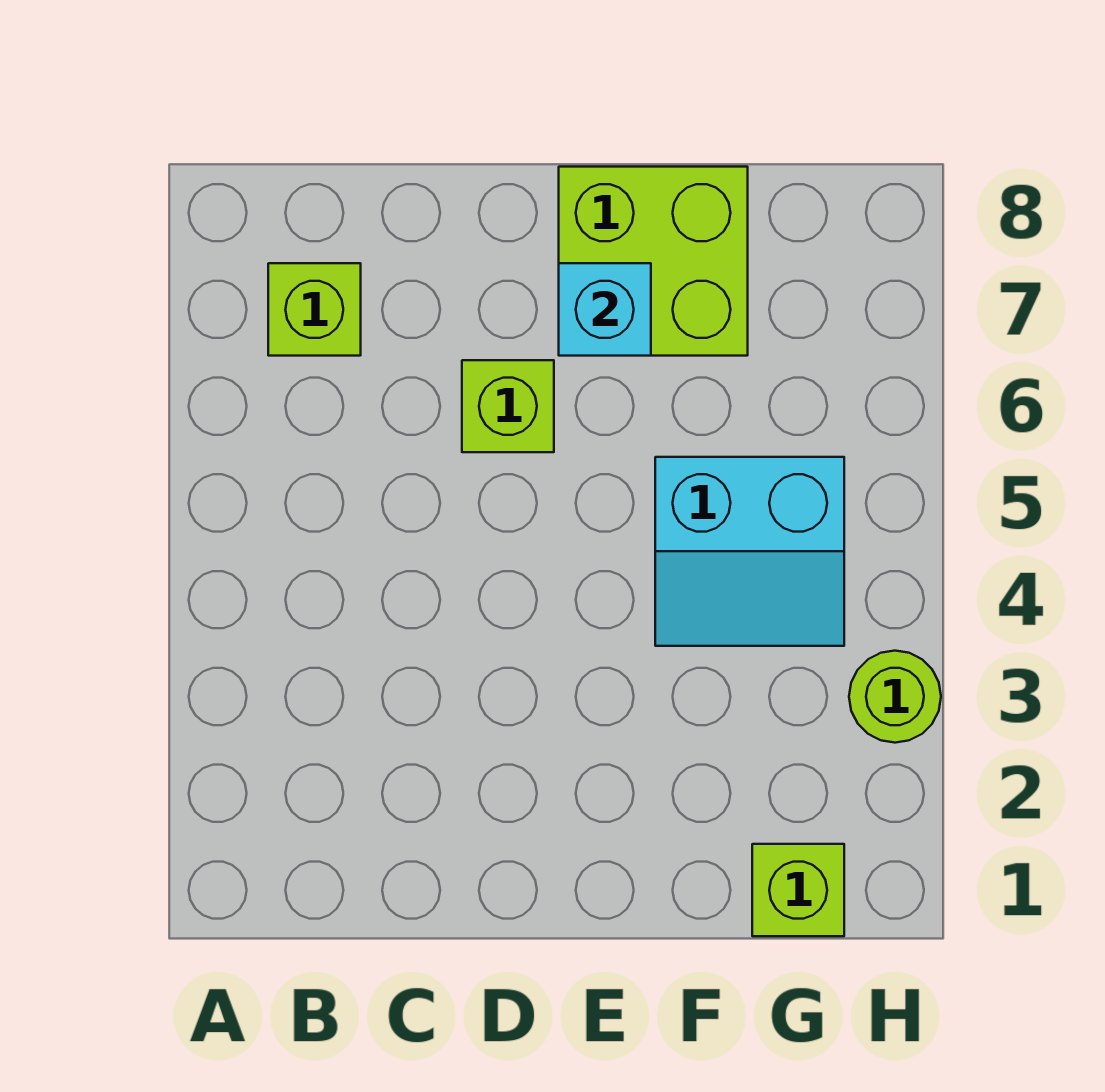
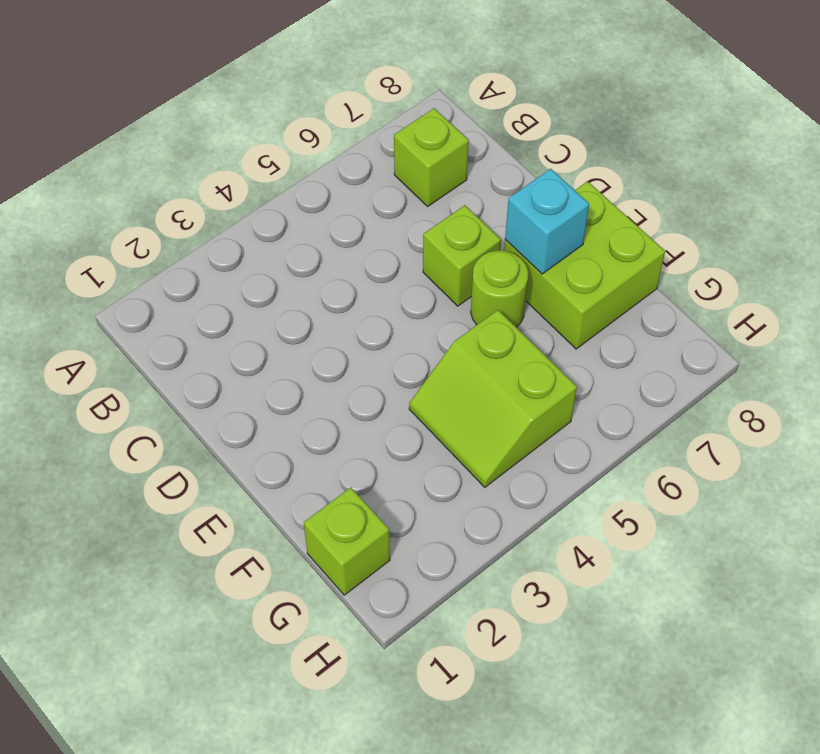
cyan slope F4:G5 level 1 top 5 -> lime slope F4:G5 level 1 top 5
lime round brick H3 level 1 -> lime round brick E6 level 1

